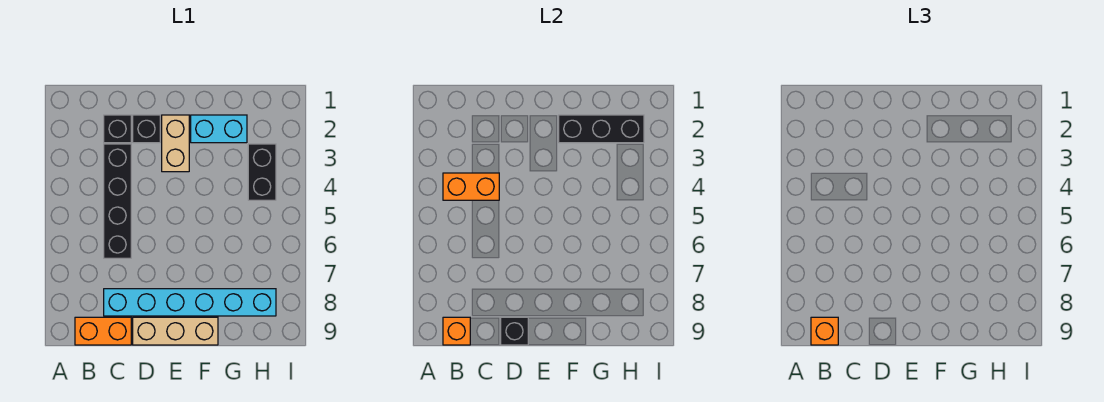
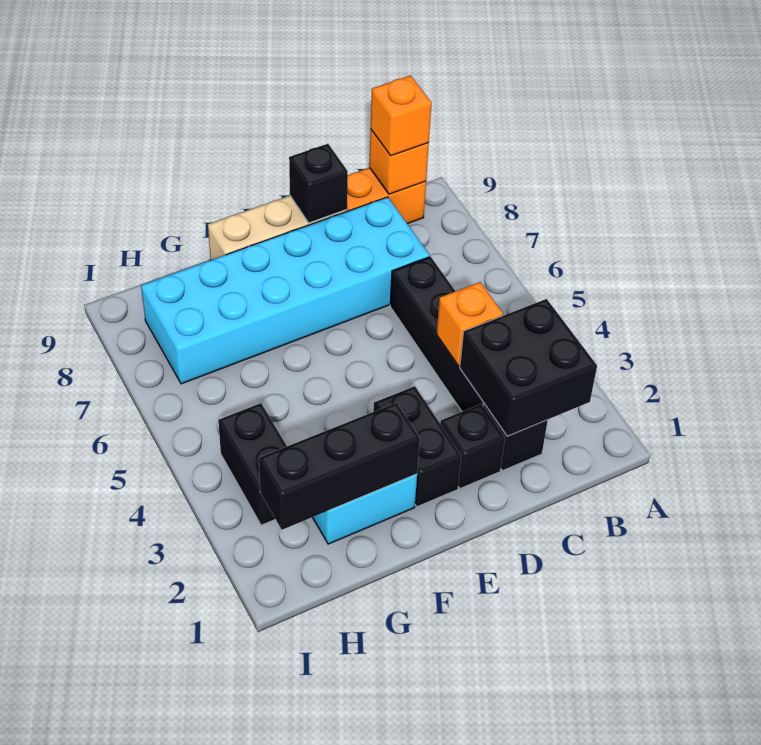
none -> black brick B2:C3 level 2
orange brick B4:C4 level 2 -> orange brick C4 level 2
cyan brick C8:H8 level 1 -> cyan brick C7:H8 level 1
tan brick E2:E3 level 1 -> black brick E2:E3 level 1

